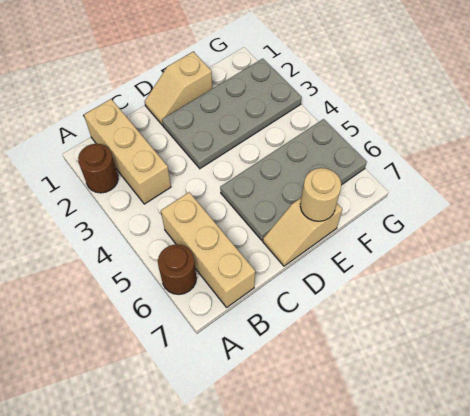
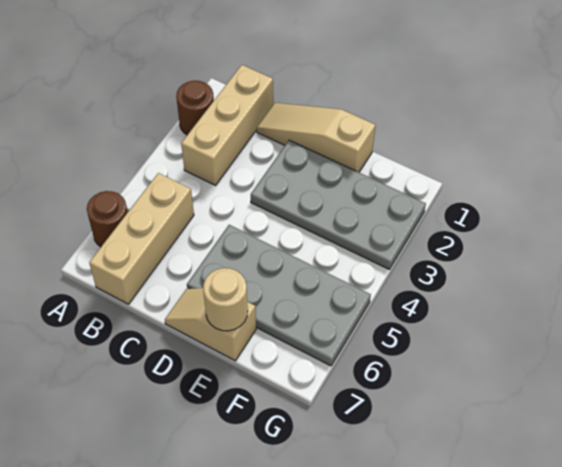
tan slope D1:E1 level 1 top E -> tan slope C1:E1 level 1 top E

